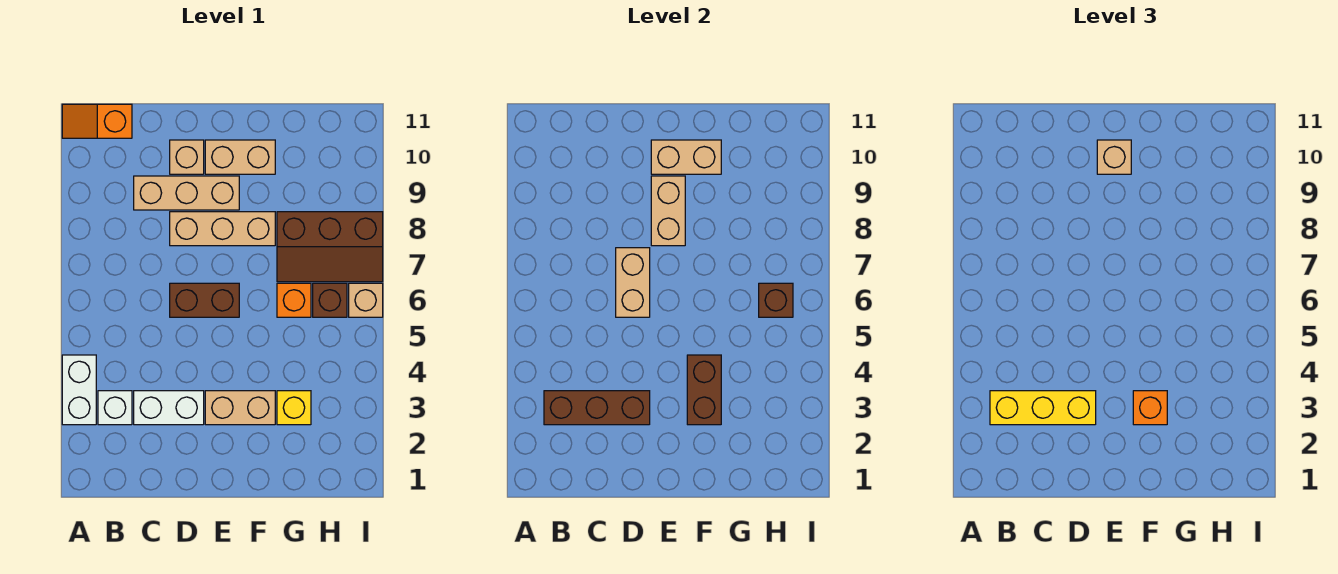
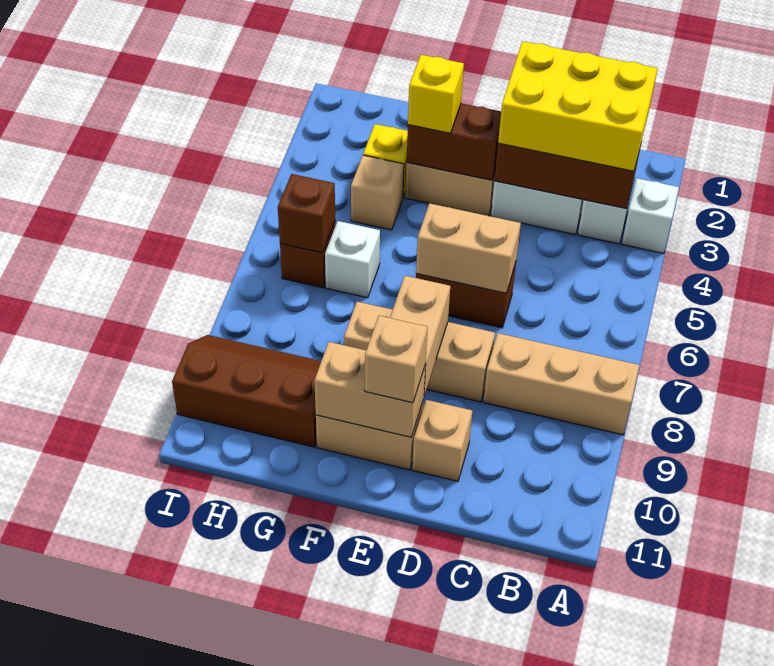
white brick A3:A4 level 1 -> white brick A3 level 1
orange slope A11:B11 level 1 top B -> none
yellow brick B3:D3 level 3 -> yellow brick B2:D3 level 3
tan brick C9:E9 level 1 -> tan brick A8:C8 level 1
tan brick D6:D7 level 2 -> tan brick D6:E6 level 2
brown brick F3:F4 level 2 -> brown brick E3:F3 level 2
orange brick F3 level 3 -> yellow brick F3 level 3
orange brick G6 level 1 -> white brick G6 level 1
brown slope G7:I8 level 1 top 8 -> brown slope G9:I10 level 1 top 10
tan brick I6 level 1 -> tan brick G4 level 1

